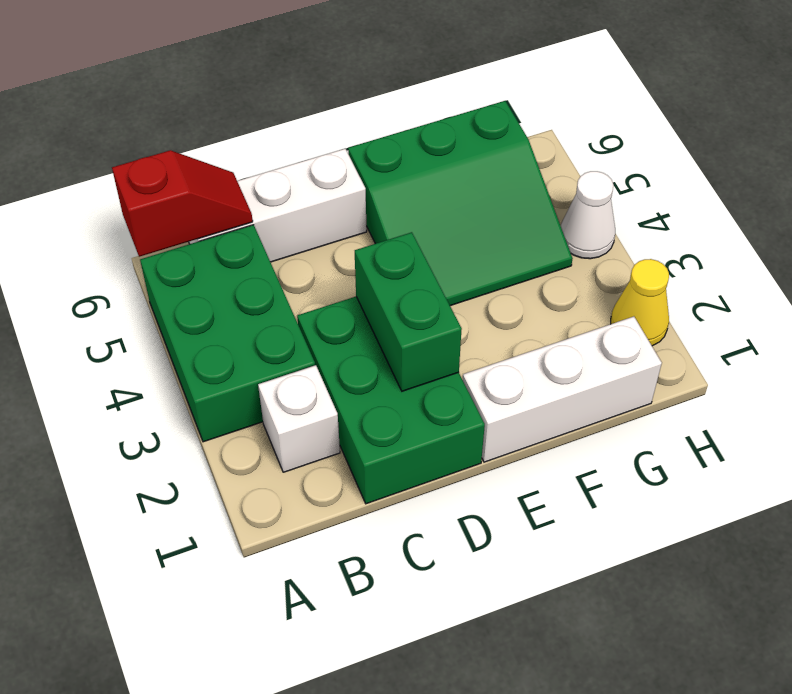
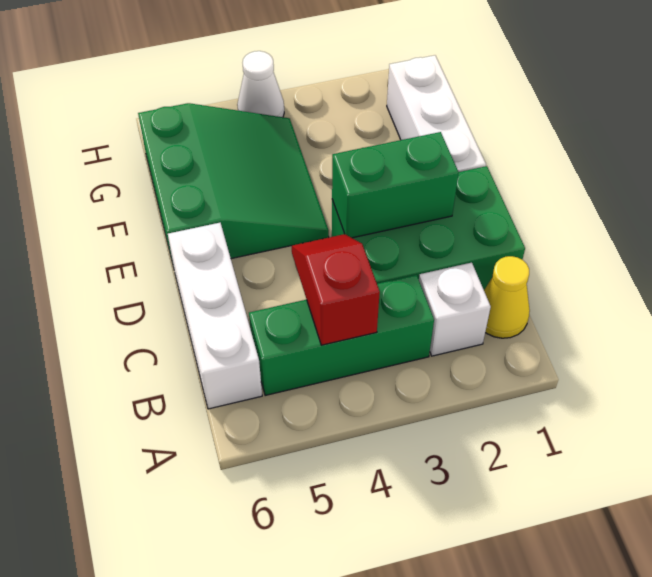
green brick A3:B5 level 1 -> green brick B3:B5 level 1
red slope A6:B6 level 2 top A -> red slope B4:C4 level 2 top B
yellow cone H2 level 1 -> yellow cone B1 level 1

